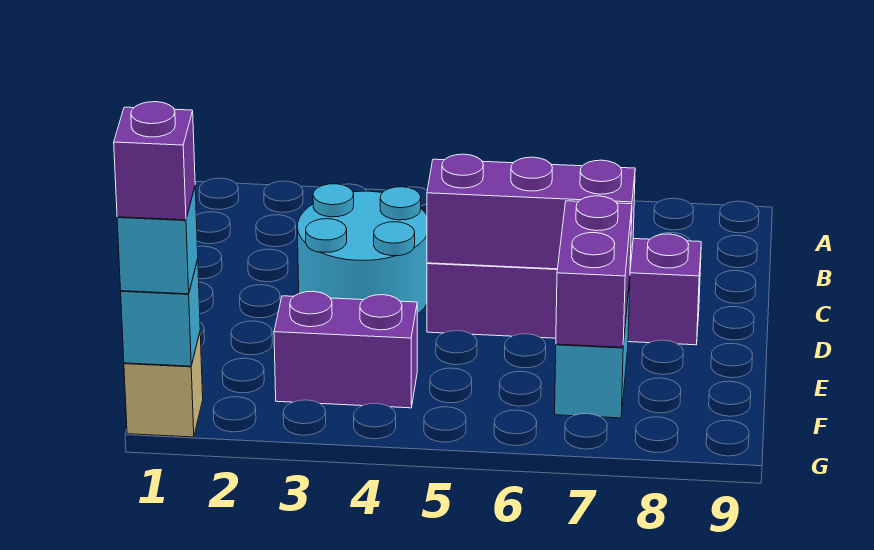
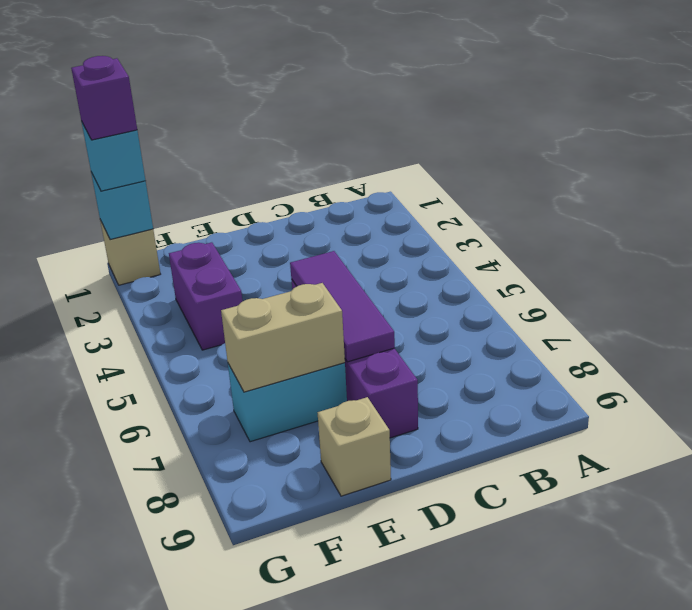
cyan round brick C3:D4 level 1 -> none
purple brick D5:D7 level 2 -> purple tile D5:D7 level 2
purple brick E7:F7 level 2 -> tan brick E7:F7 level 2
none -> tan brick E9 level 1

